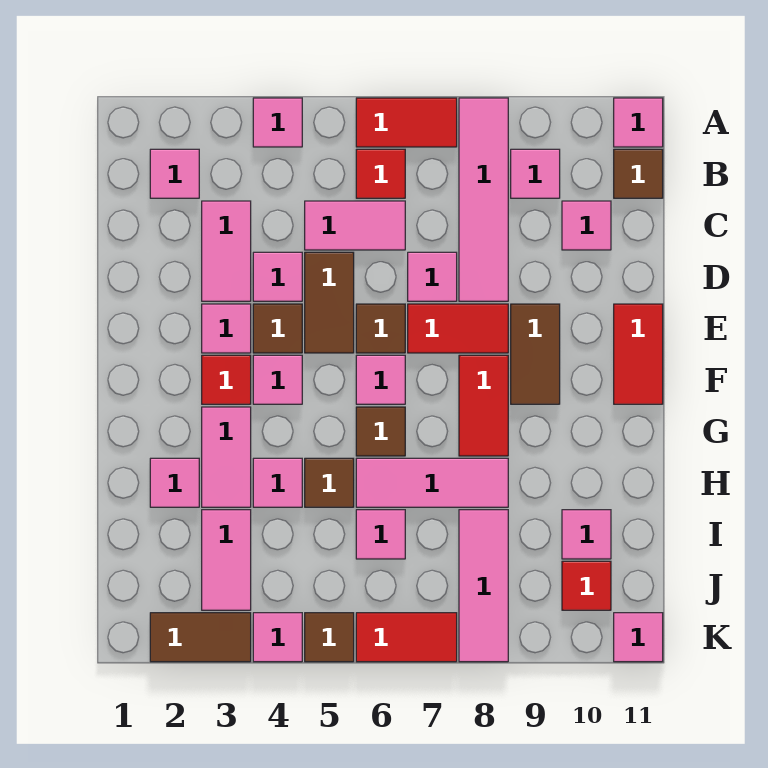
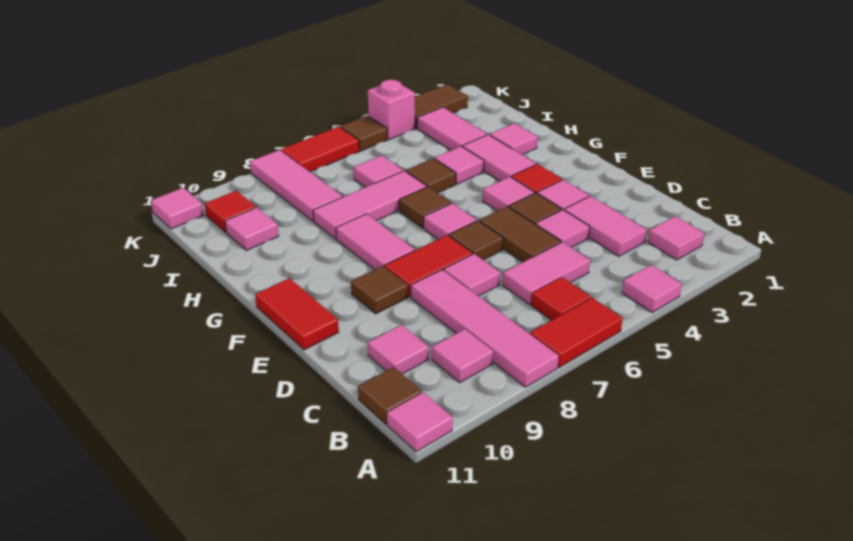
brown tile E9:F9 level 1 -> brown tile E9 level 1
red tile F8:G8 level 1 -> pink tile F8:G8 level 1
pink tile K4 level 1 -> pink brick K4 level 1

